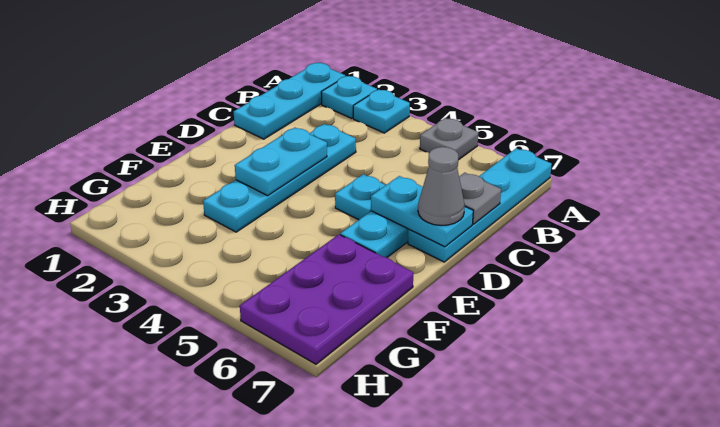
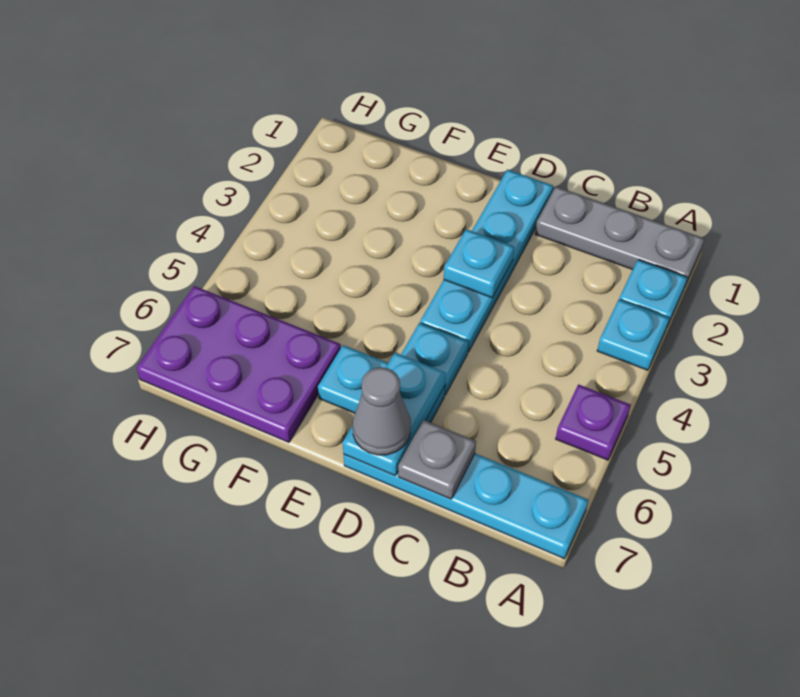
cyan plate A1:C1 level 1 -> grey plate A1:C1 level 1
grey plate A5 level 1 -> purple plate A5 level 1
cyan plate C3:F3 level 1 -> cyan plate D1:D4 level 1
cyan plate D3:E3 level 2 -> cyan plate D3 level 2

